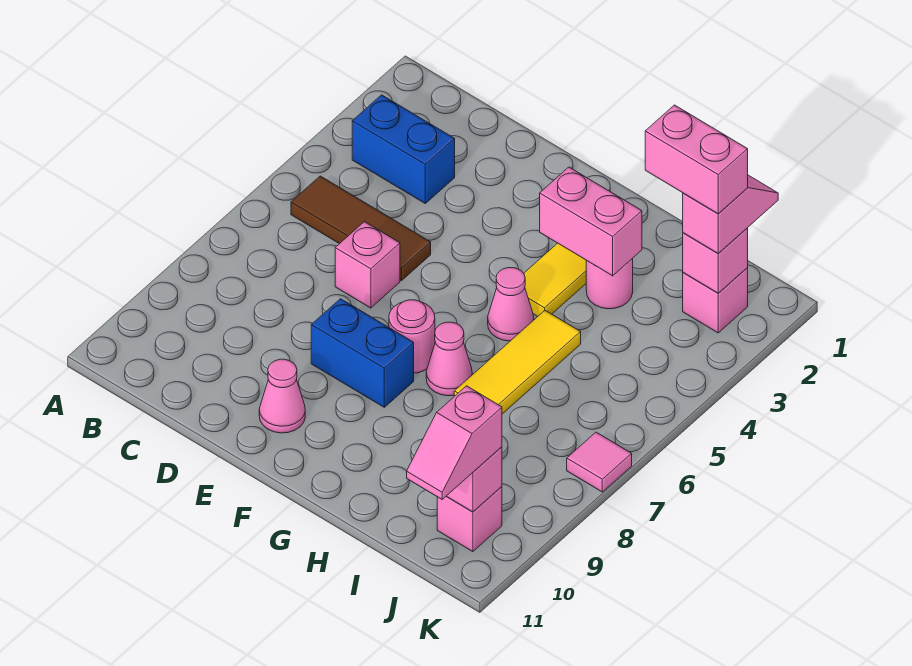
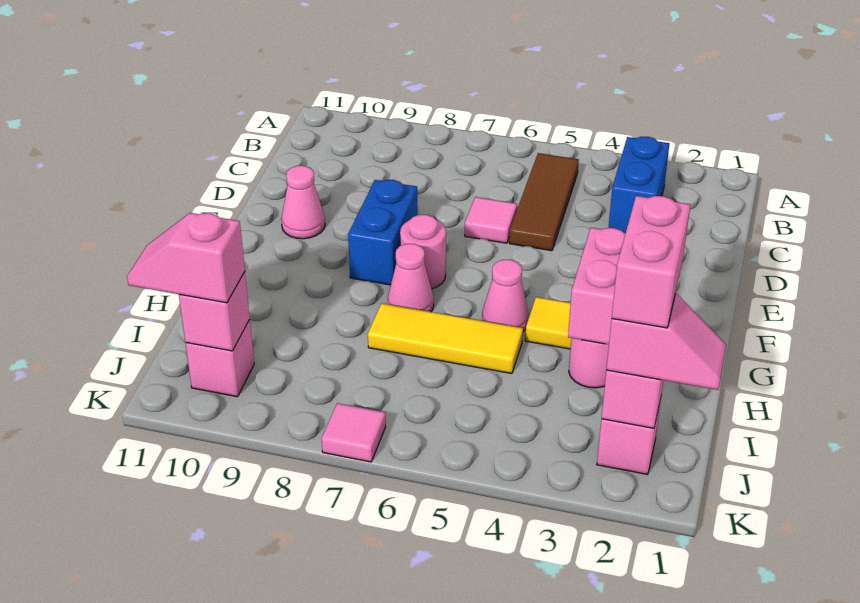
pink brick D6 level 1 -> pink tile D6 level 1

